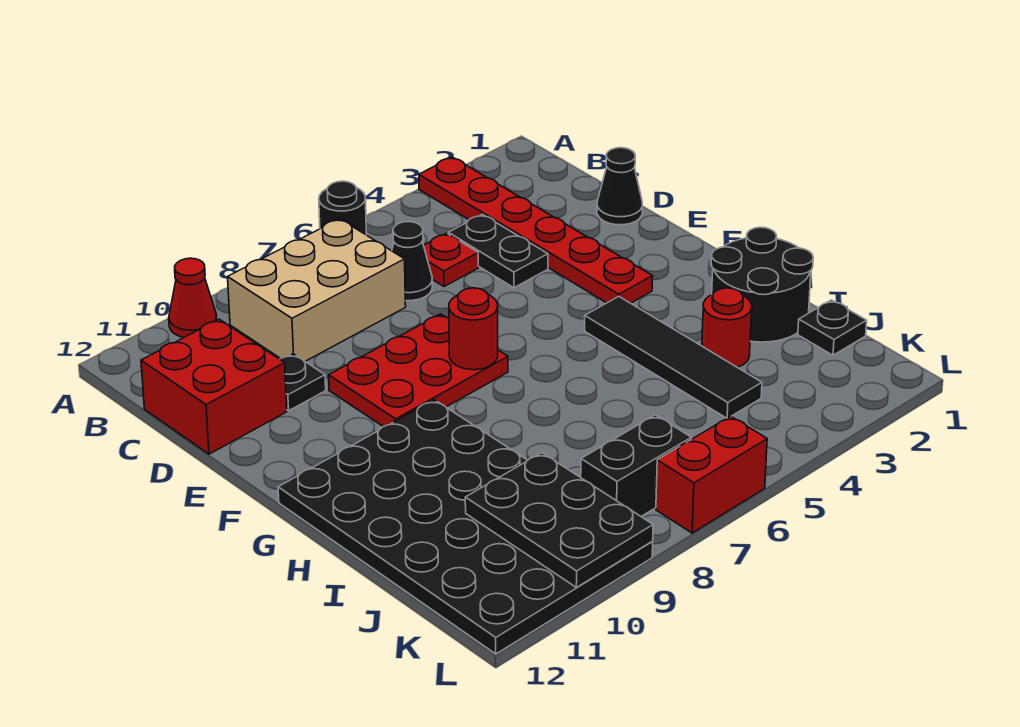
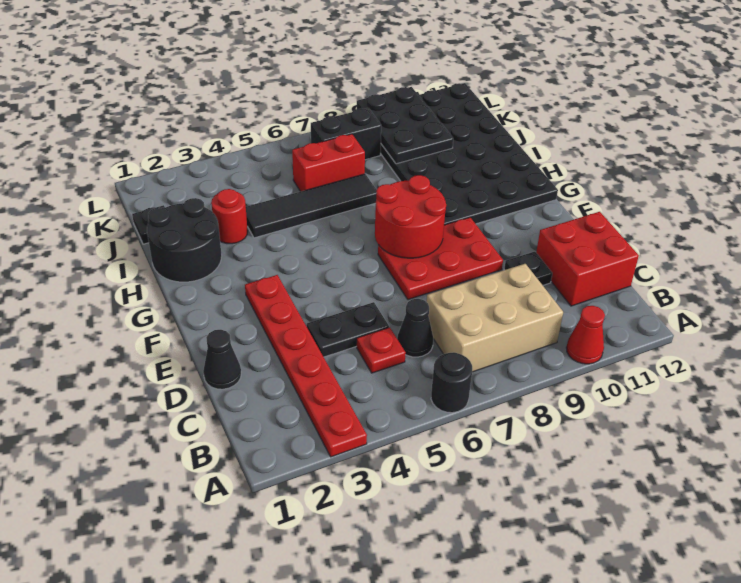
black plate C4:D4 level 1 -> black plate D4:D5 level 1
red round brick F7 level 2 -> red round brick F7:G8 level 2
black tile G4:J4 level 1 -> black tile I4:I7 level 1
red brick L6:L7 level 1 -> red brick J6:J7 level 1

